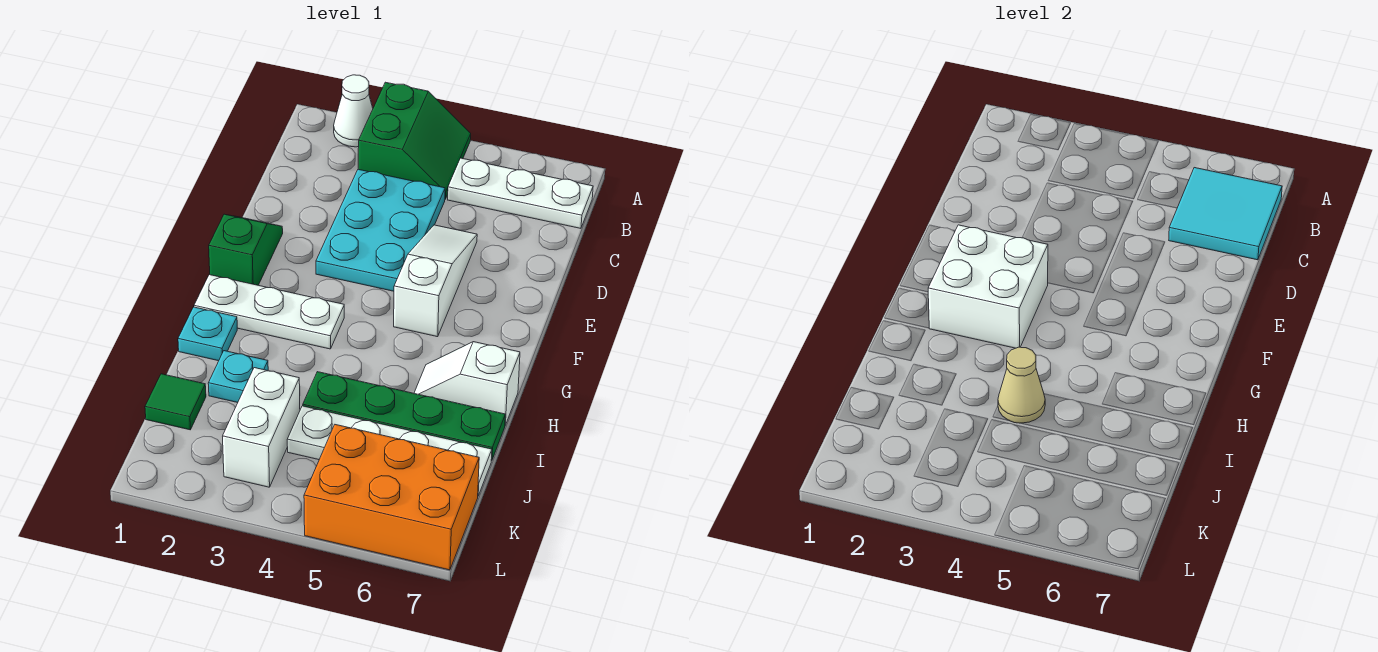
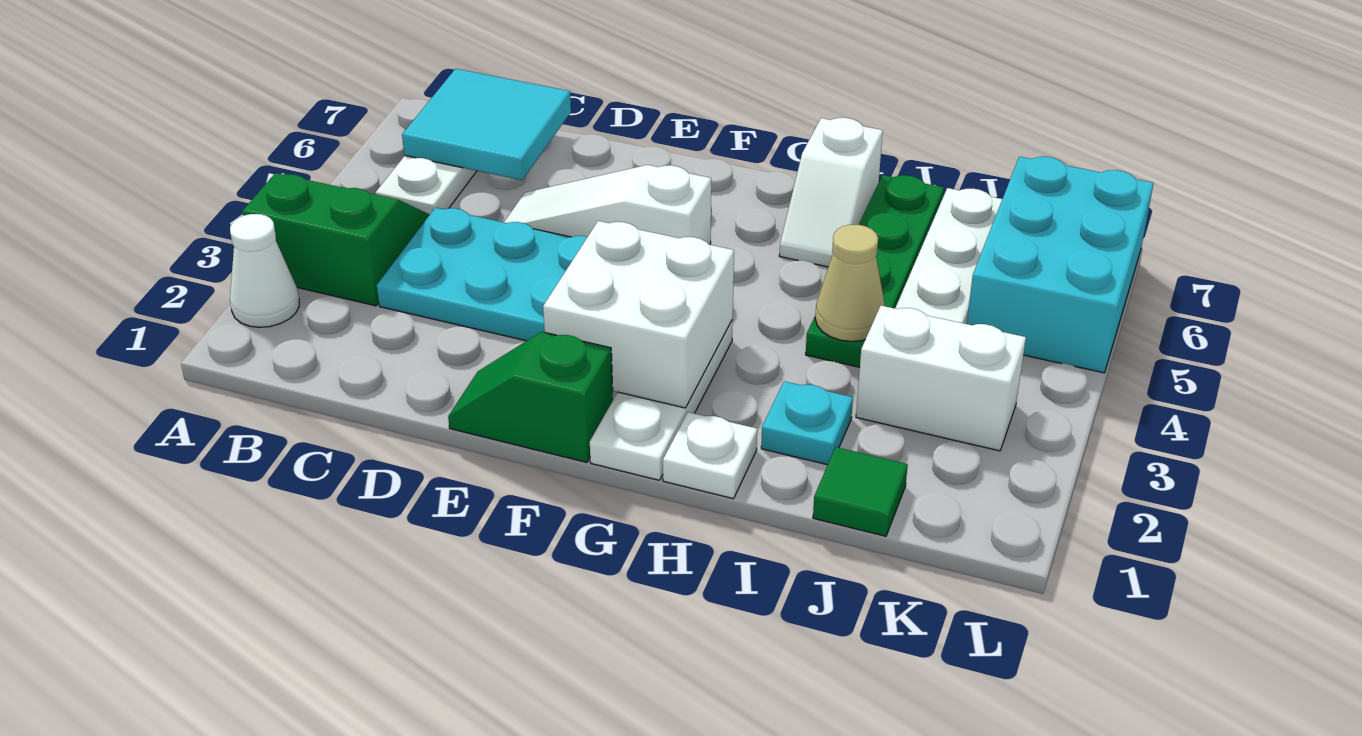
cyan plate H1 level 1 -> white plate H1 level 1
orange brick K5:L7 level 1 -> cyan brick K5:L7 level 1

